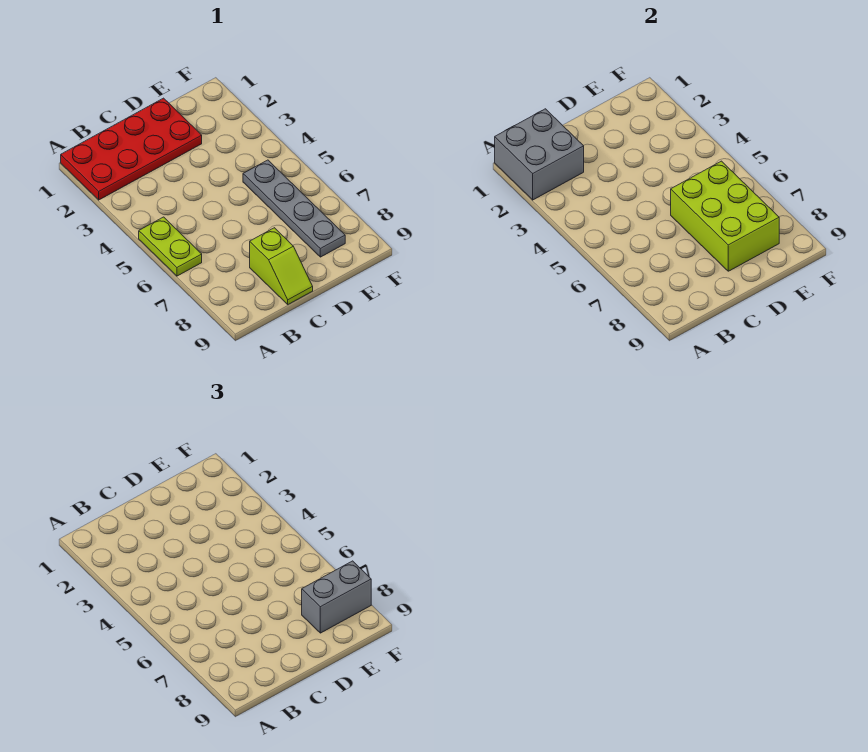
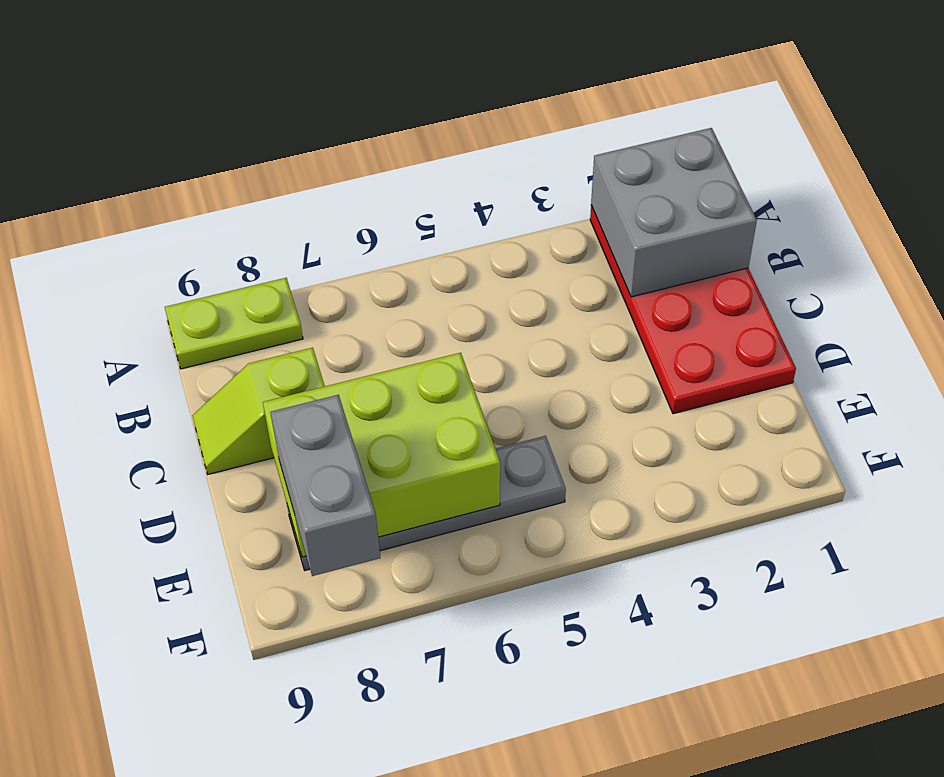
lime plate A5:A6 level 1 -> lime plate A8:A9 level 1

